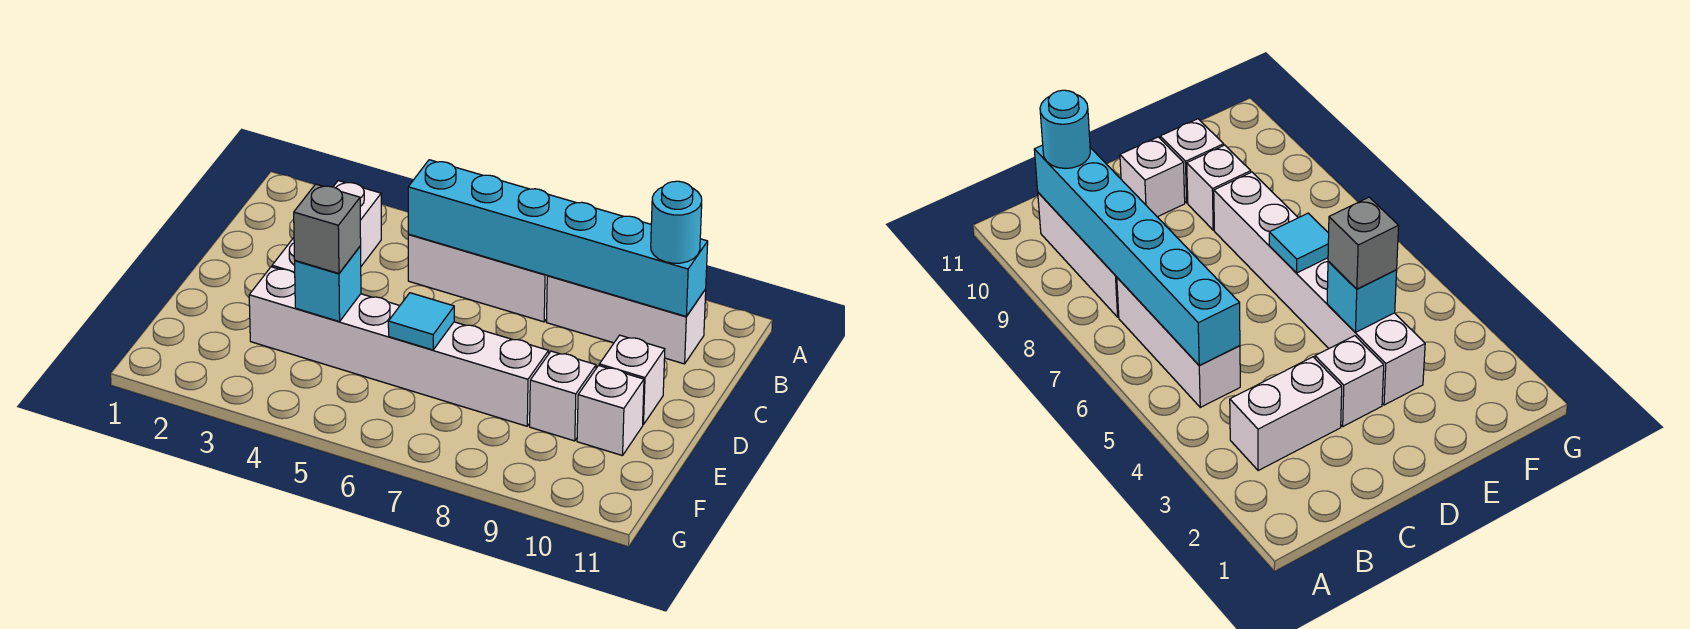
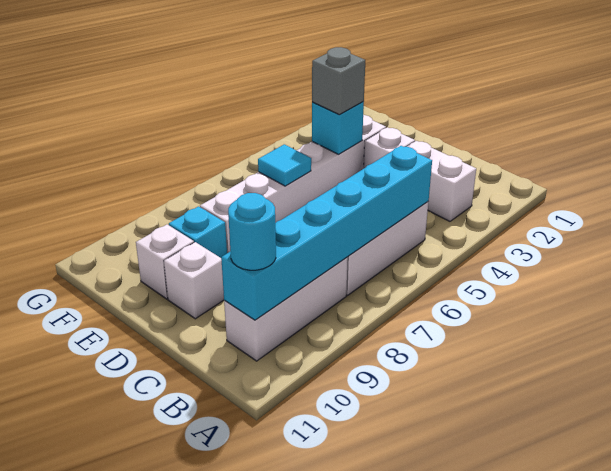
white brick E9 level 1 -> cyan brick E9 level 1

